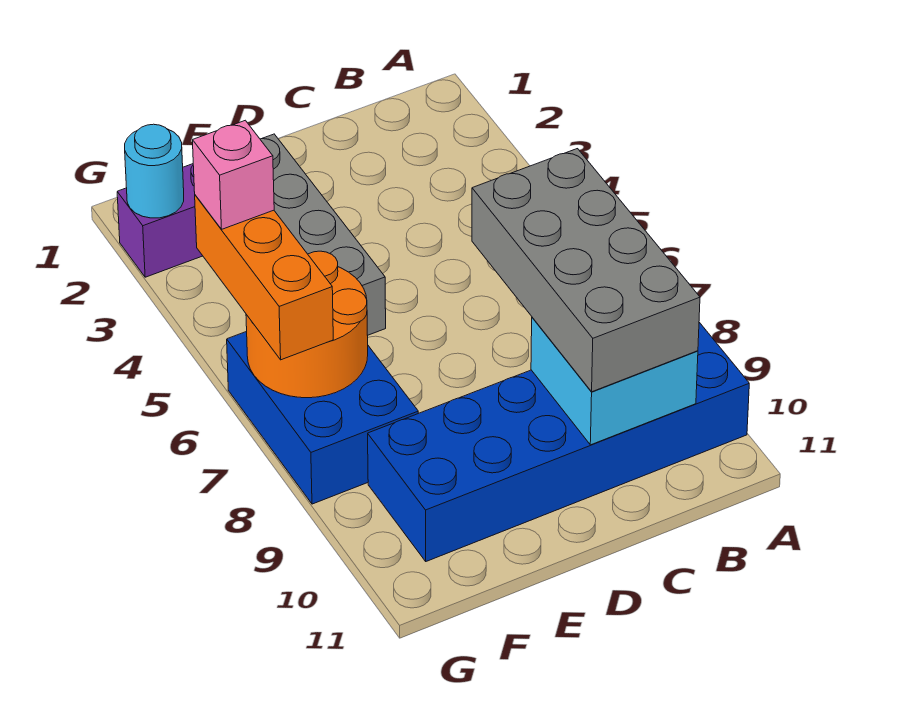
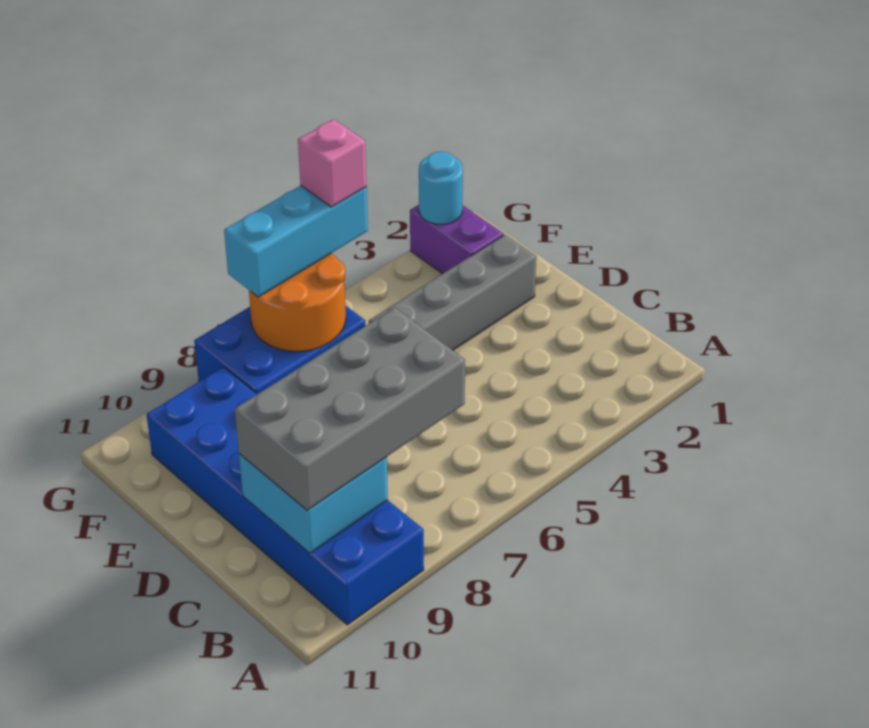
orange brick G5:G7 level 3 -> cyan brick G5:G7 level 3

